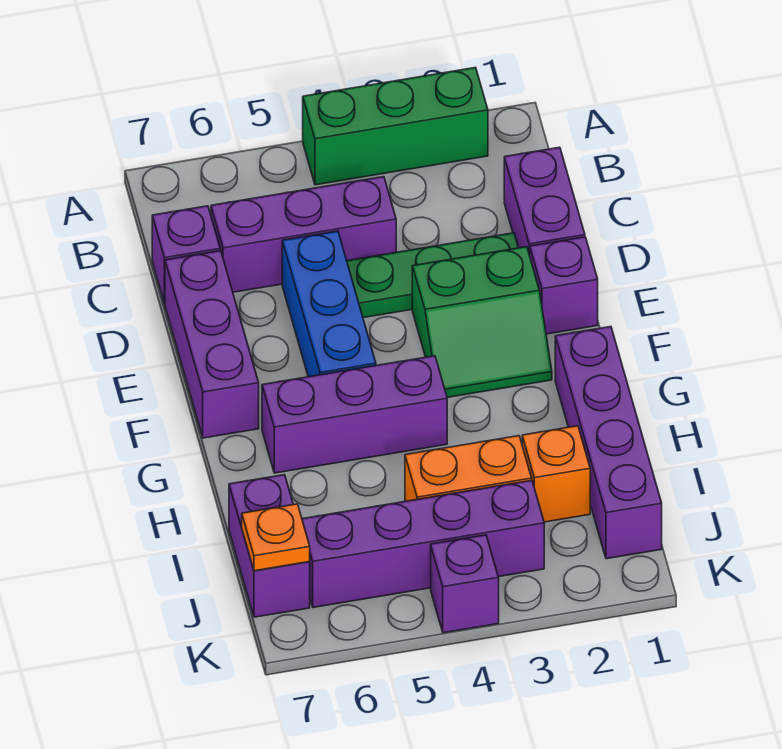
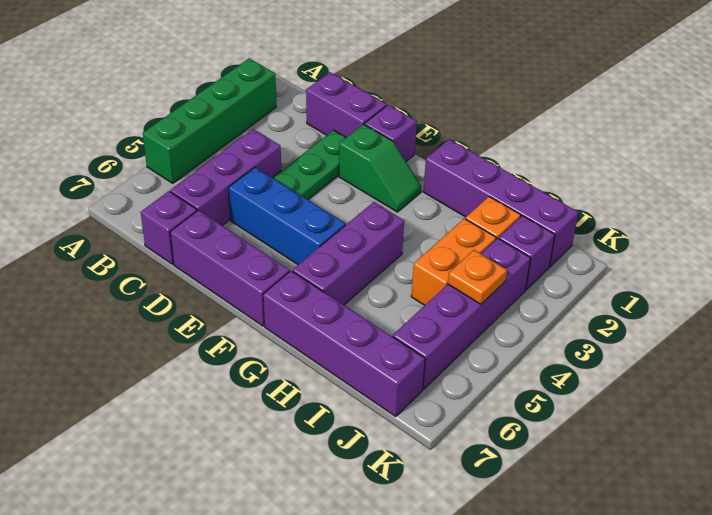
green brick A2:A4 level 1 -> green brick A2:A5 level 1
green slope E2:F3 level 1 top E -> green slope E2:F2 level 1 top E
purple brick I7:J7 level 1 -> purple brick G7:J7 level 1
orange plate J7 level 2 -> orange plate J4 level 2
purple brick K4 level 1 -> purple brick J2 level 1

